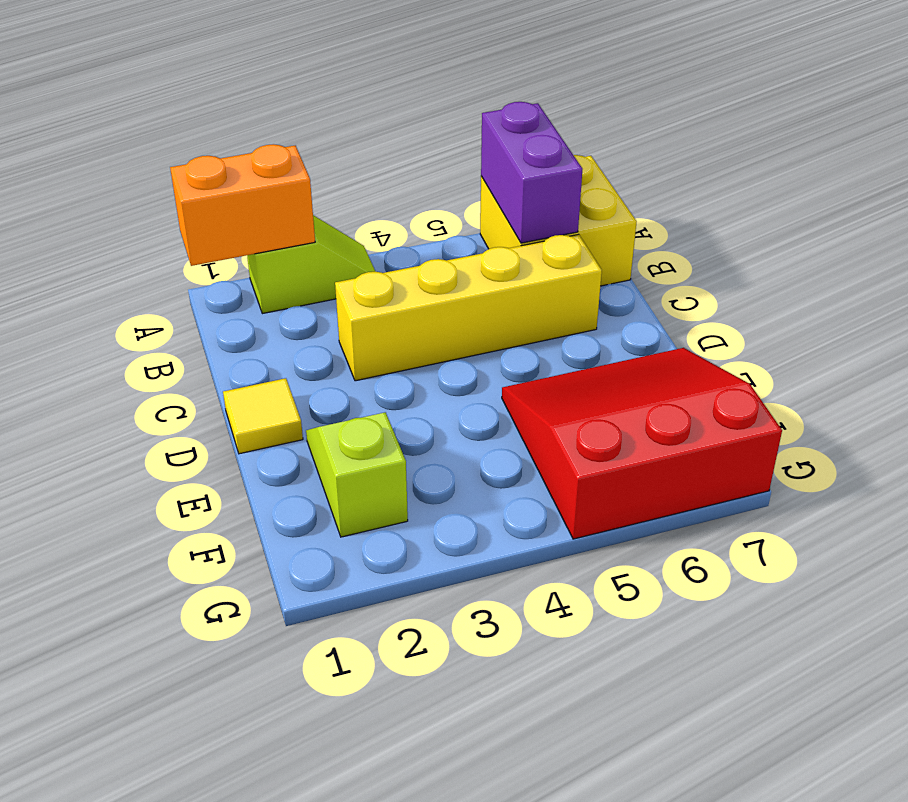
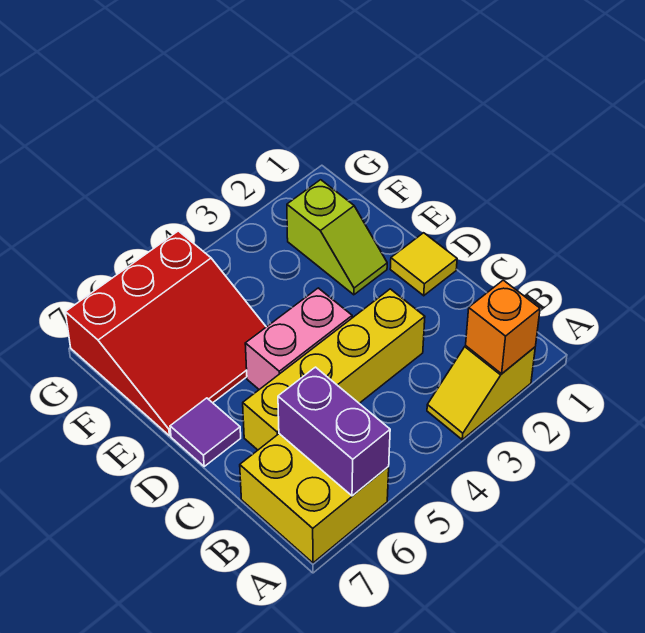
orange brick A1:A2 level 2 -> orange brick A2 level 2
lime slope A2:A3 level 1 top 2 -> yellow slope A2:A3 level 1 top 2
none -> pink brick D4:D5 level 1
none -> purple tile D7 level 1

